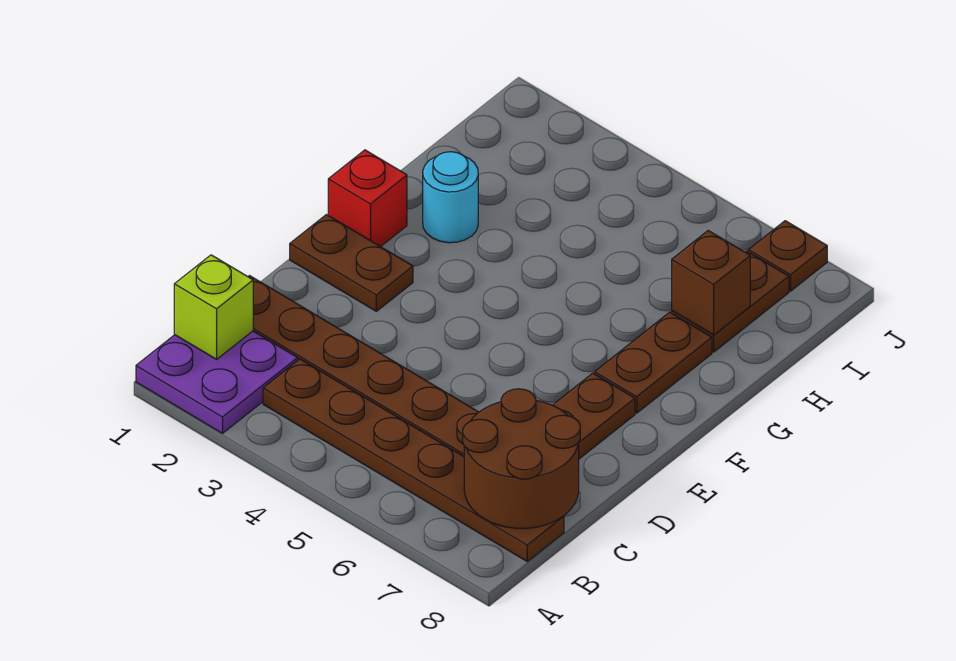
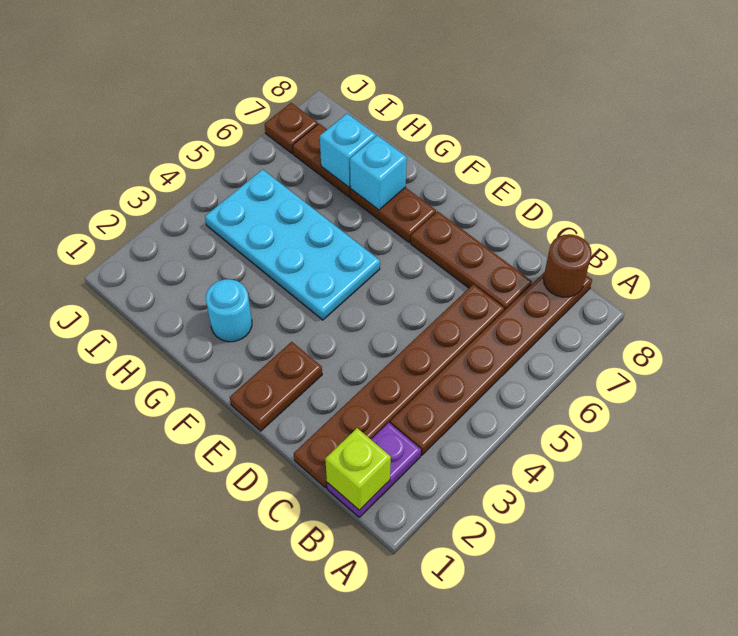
purple plate A1:B2 level 1 -> purple plate B1:B2 level 1
brown round brick B7:C8 level 2 -> brown round brick B8 level 2
red brick F1 level 1 -> none
none -> cyan plate F4:I5 level 1
none -> cyan brick G7 level 2
brown brick H7 level 2 -> cyan brick H7 level 2

